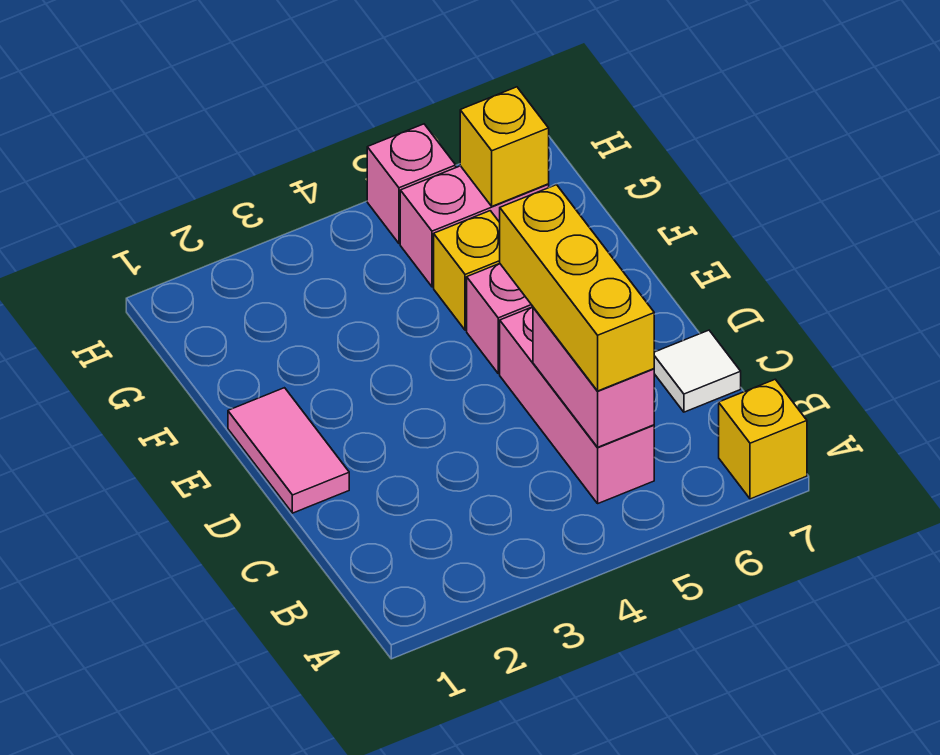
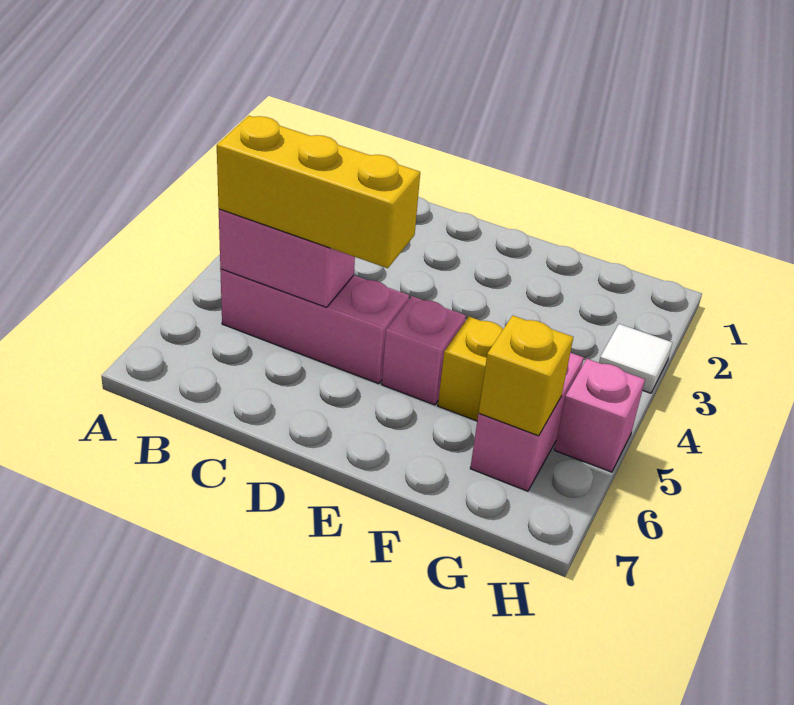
yellow brick A7 level 1 -> none
white tile C7 level 1 -> white tile H3 level 1
pink tile D1:E1 level 1 -> none

